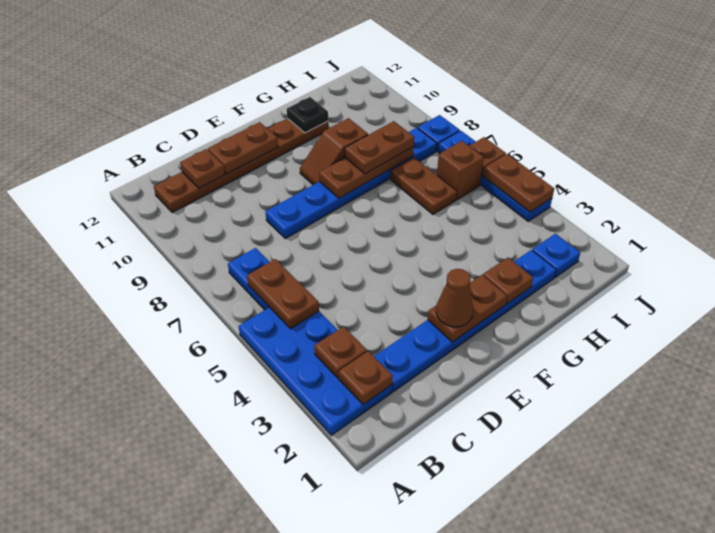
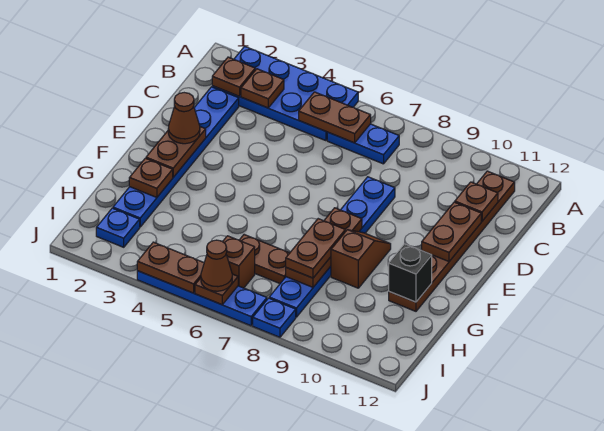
black plate G11 level 2 -> black brick G11 level 2
none -> brown cone J6 level 3

